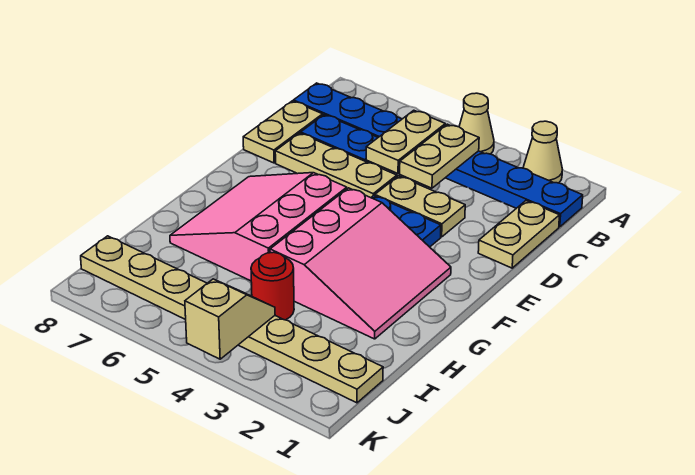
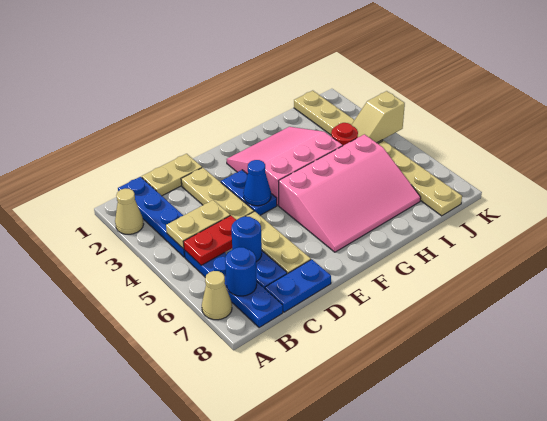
tan cone A4 level 1 -> tan cone A7 level 1
tan plate B5:C5 level 2 -> red plate B5:C5 level 2
none -> blue round brick B7 level 2
none -> blue round brick C6 level 2
tan plate C8:D8 level 1 -> blue plate C8:D8 level 1
tan plate D3:D4 level 1 -> tan plate D2:D4 level 1
none -> blue cone E4 level 2
pink slope F5:H7 level 1 top 5 -> pink slope F5:I7 level 1 top 5

